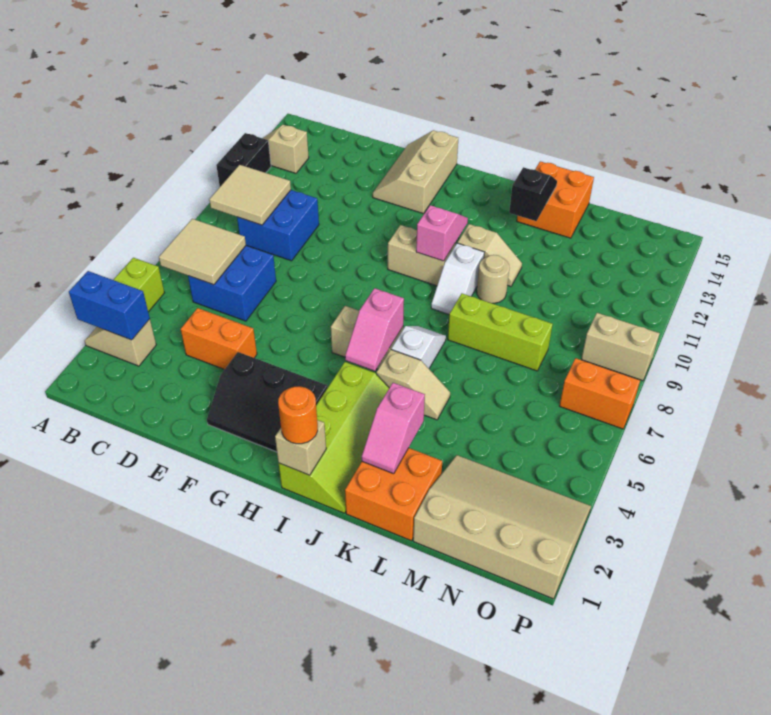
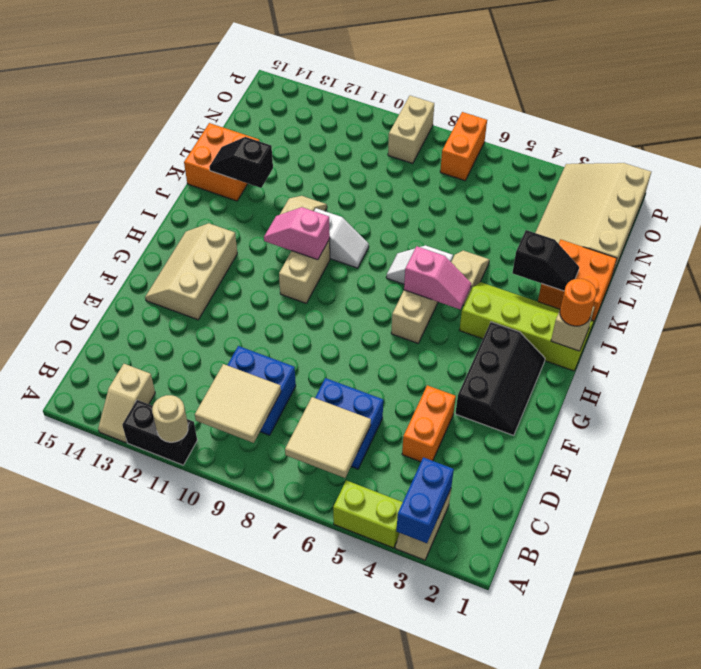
tan slope F13:G15 level 1 top G -> tan slope F13:H14 level 1 top 13
pink slope K2:K3 level 2 top 3 -> black slope K2:K3 level 2 top 3
lime brick K8:M8 level 1 -> none
tan round brick K10 level 1 -> tan round brick A11 level 2

